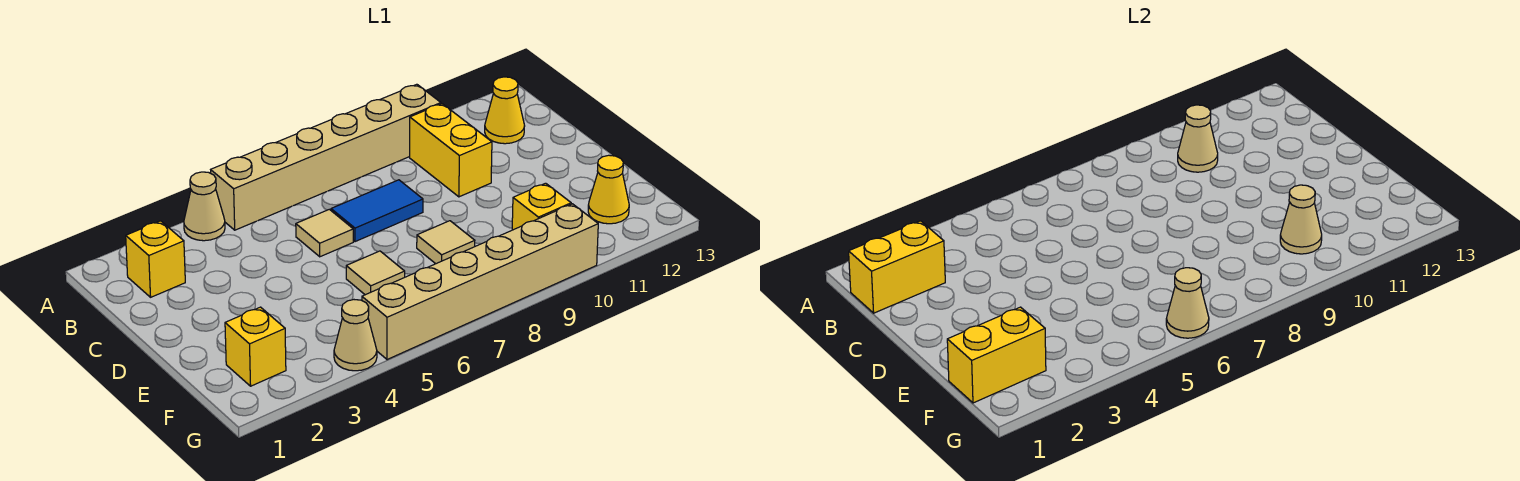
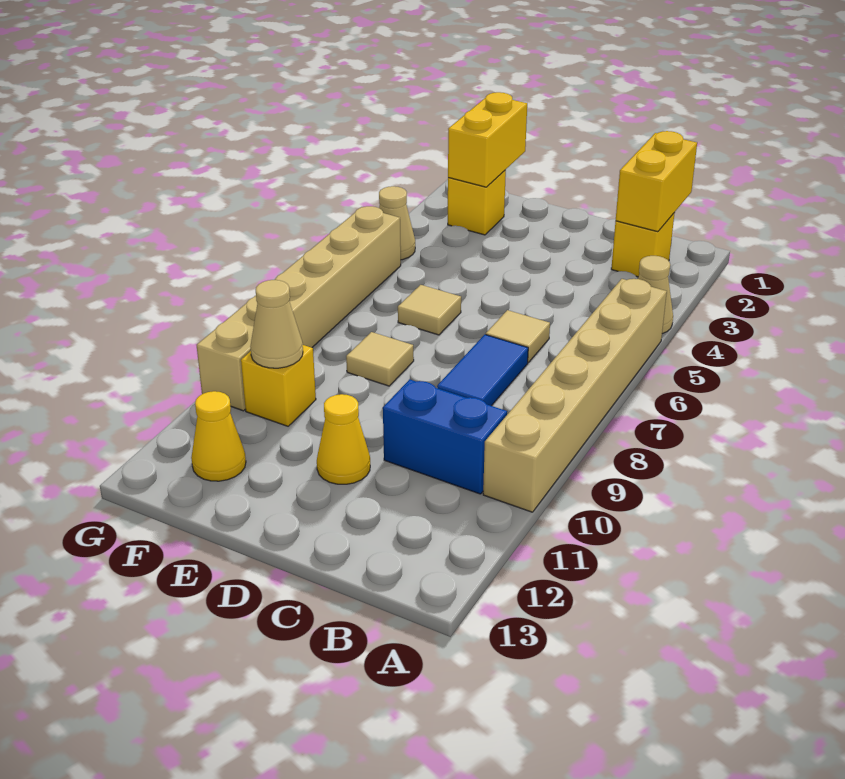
yellow brick B10:C10 level 1 -> blue brick B10:C10 level 1
tan cone B10 level 2 -> none
yellow cone B12 level 1 -> yellow cone D11 level 1
tan cone G6 level 2 -> none

